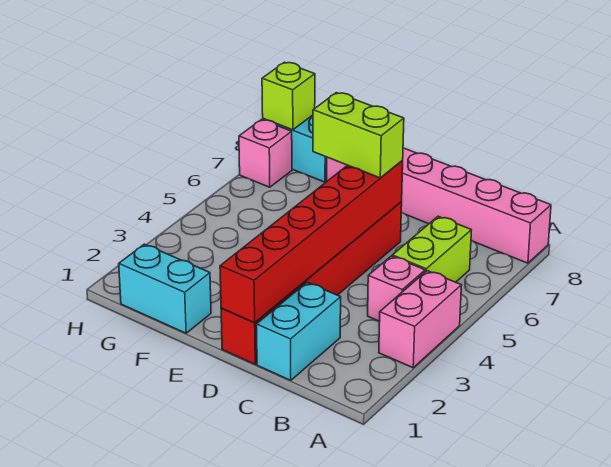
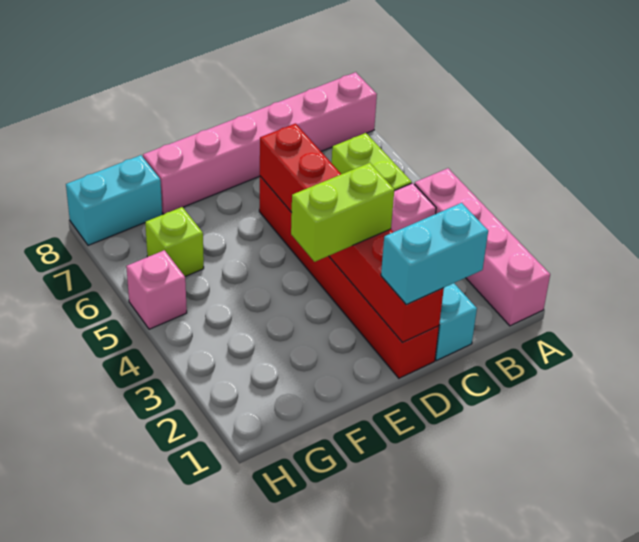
pink brick A3:A4 level 1 -> pink brick A1:A4 level 1
lime brick D6:E6 level 3 -> lime brick D3:E3 level 3
cyan brick F1:G1 level 1 -> cyan brick C1:D1 level 3
pink brick H7 level 1 -> pink brick H5 level 1
lime brick H8 level 2 -> lime brick G6 level 1

